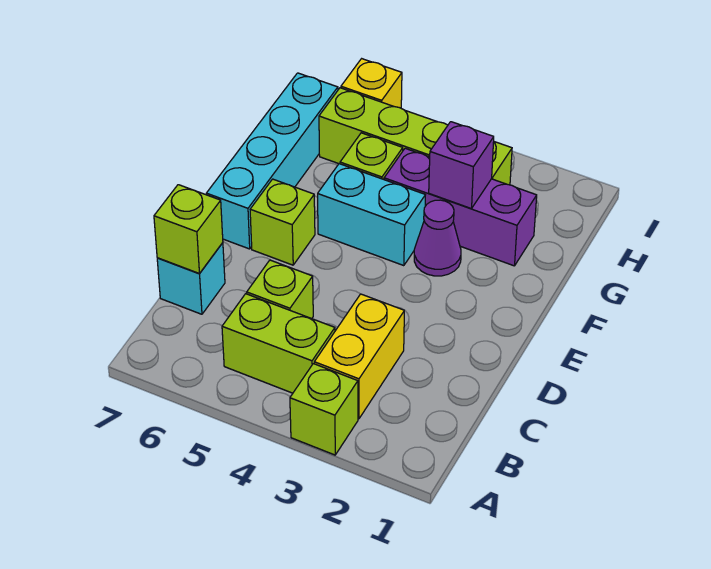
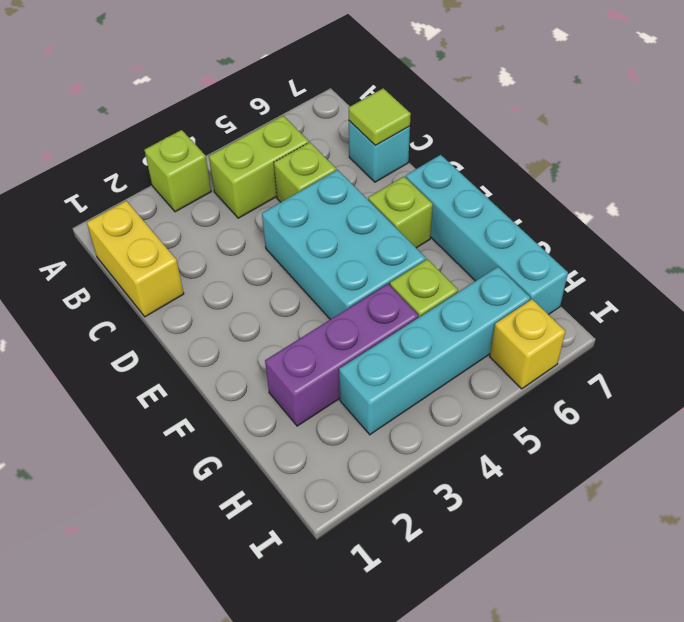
yellow brick B3:C3 level 1 -> yellow brick B1:C1 level 1
lime brick C7 level 2 -> lime tile C7 level 2
purple cone F3 level 1 -> none
cyan brick F4:F5 level 1 -> cyan brick D4:F5 level 1
purple brick G3 level 2 -> none
lime brick H3:H6 level 1 -> cyan brick H3:H6 level 1

